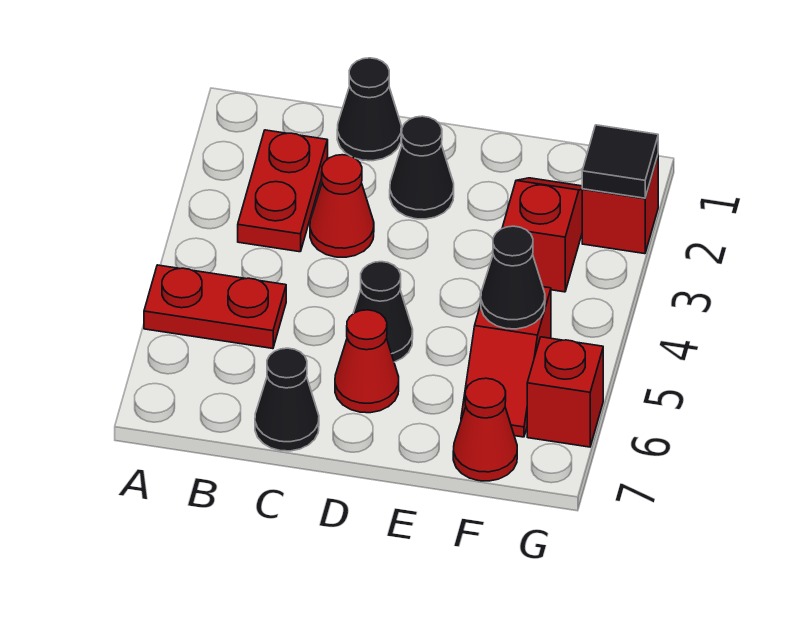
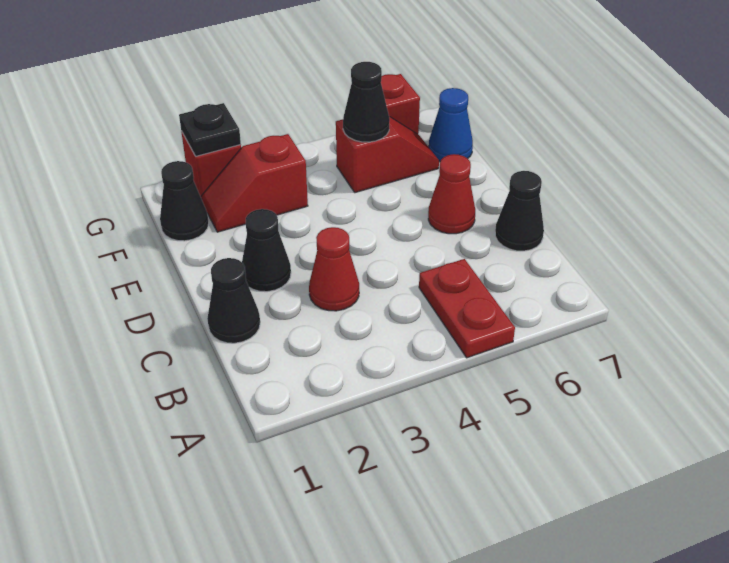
red plate B2:B3 level 1 -> none
black cone D5 level 1 -> black cone F1 level 1
red cone F7 level 1 -> blue cone F7 level 1
black tile G2 level 2 -> black plate G2 level 2

